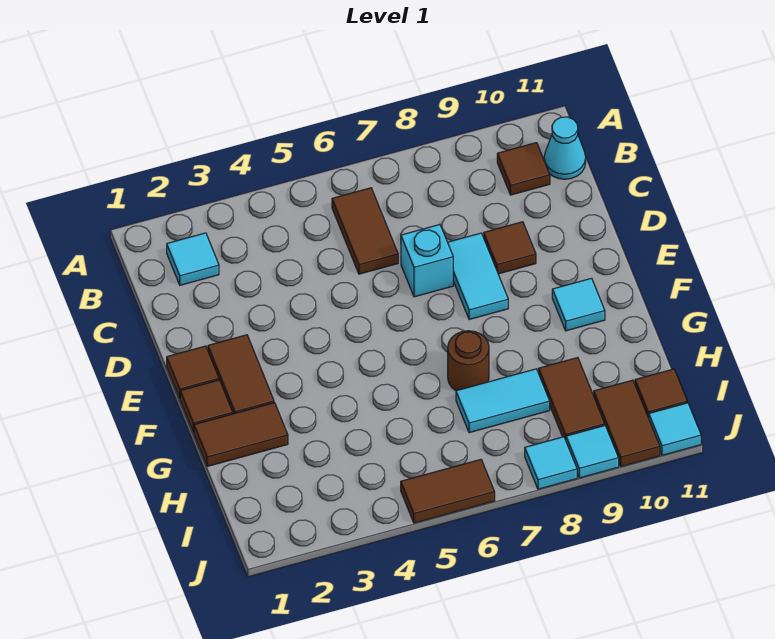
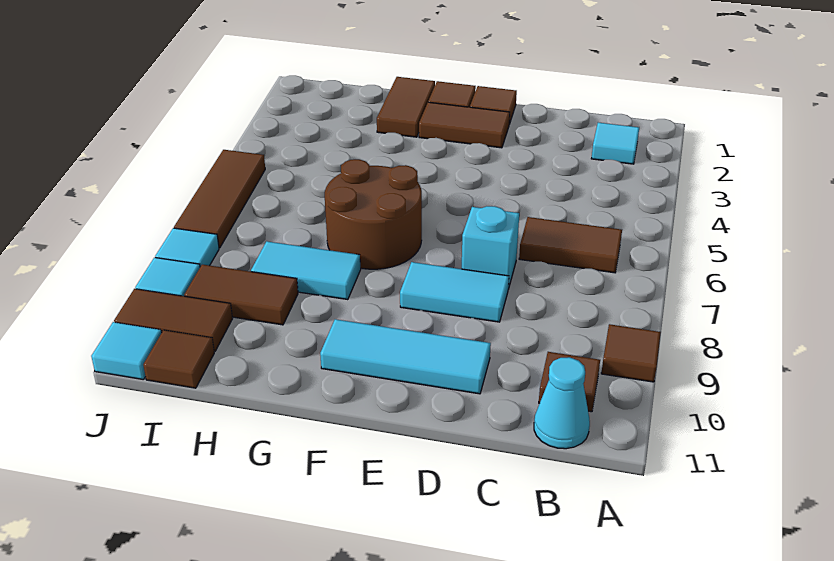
brown tile D9 level 1 -> brown tile A9 level 1
cyan tile F10 level 1 -> cyan tile D10:F10 level 1
brown round brick G7 level 1 -> brown round brick F6:G7 level 1
cyan tile H7:H8 level 1 -> cyan tile G8:H8 level 1
brown tile J5:J6 level 1 -> brown tile J5:J7 level 1

